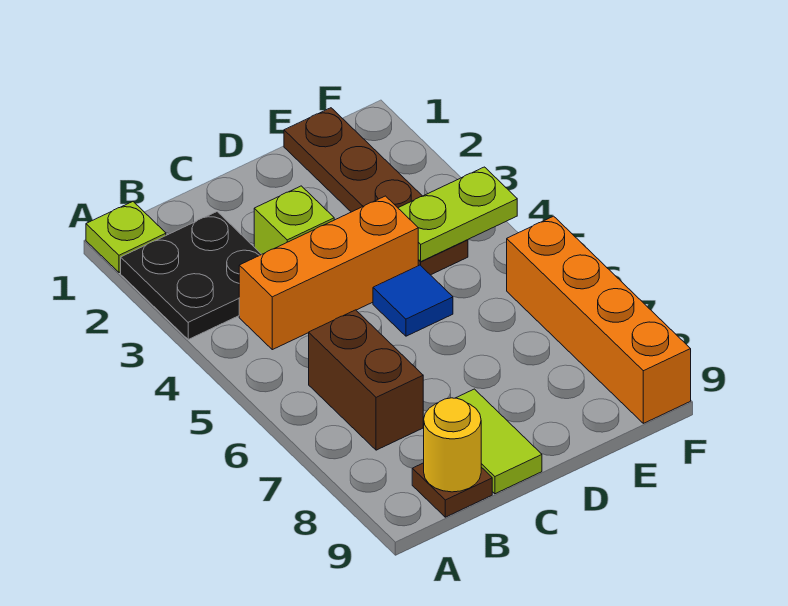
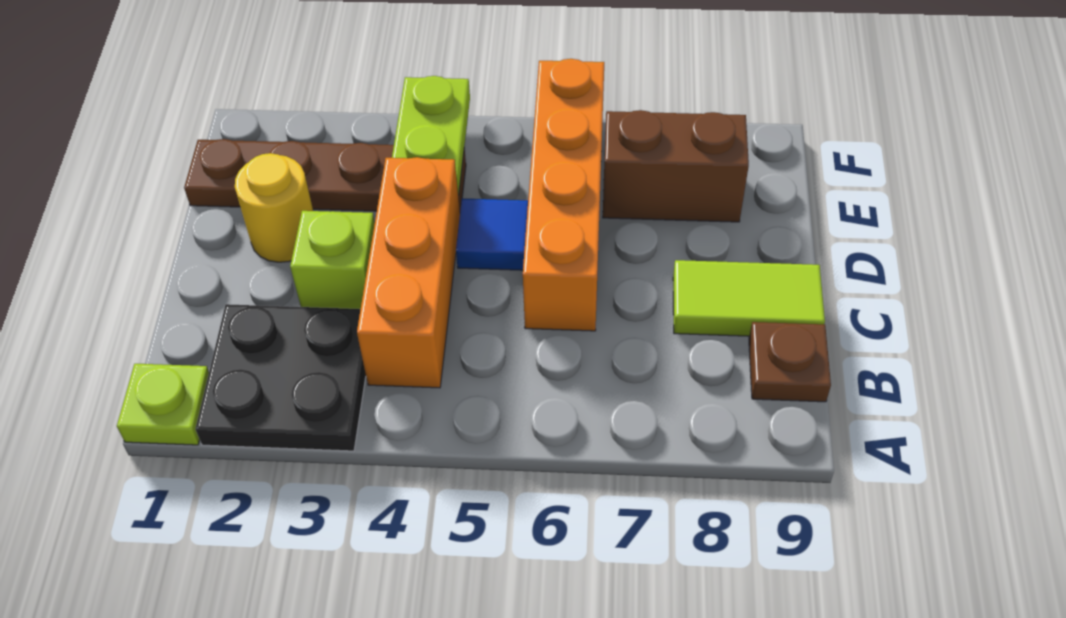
brown brick B6:B7 level 1 -> brown brick E7:E8 level 1
yellow round brick B9 level 2 -> yellow round brick D2 level 1
orange brick F6:F9 level 1 -> orange brick C6:F6 level 1

